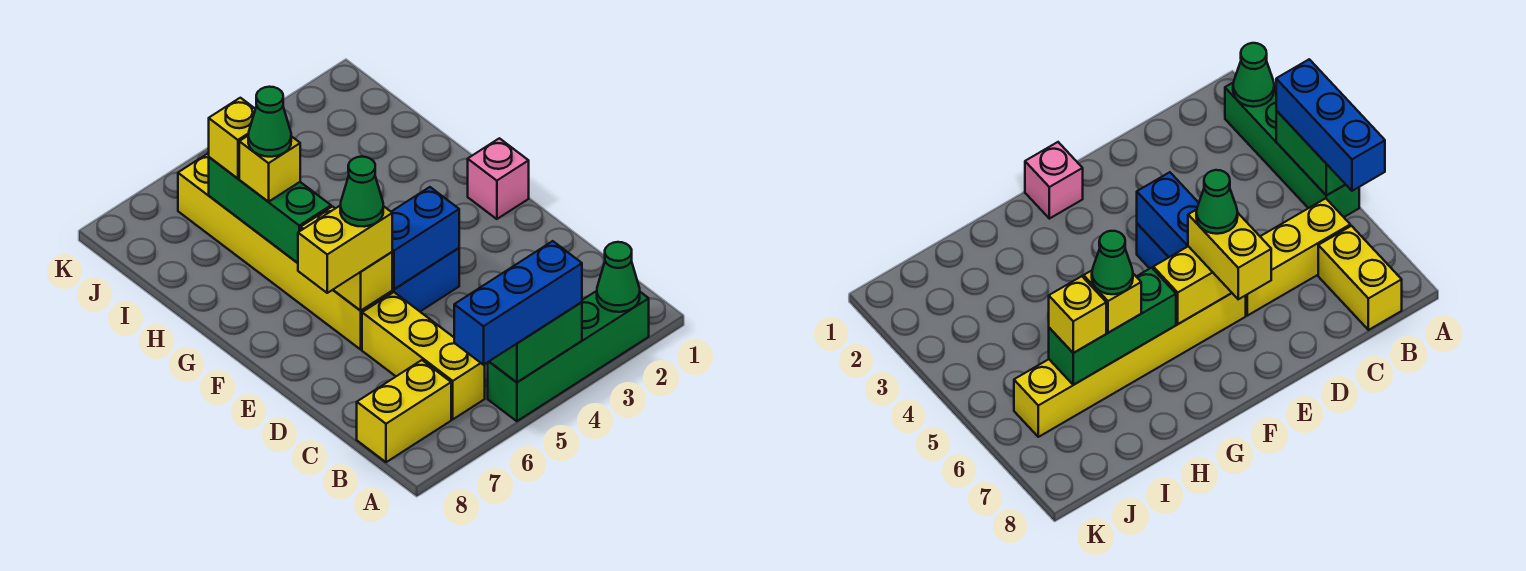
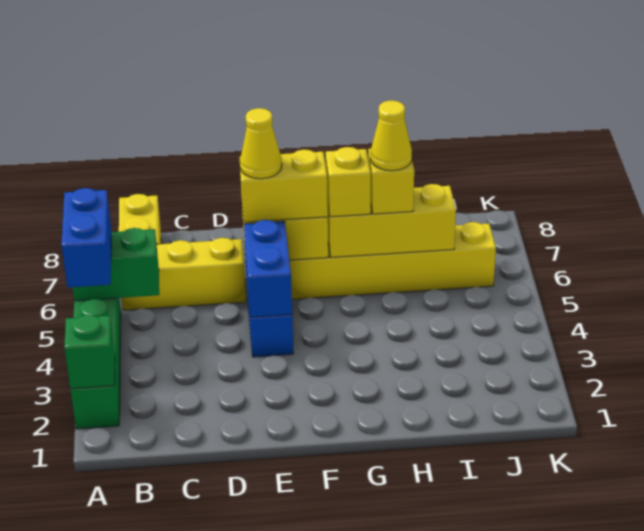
green cone A2 level 2 -> green brick A2 level 2
green brick A4:A5 level 2 -> green brick A5:B5 level 2
blue brick A4:A6 level 3 -> blue brick A4:A5 level 3
yellow brick E6:E7 level 3 -> yellow brick E6:F6 level 3
green cone E6 level 4 -> yellow cone E6 level 4
pink brick F1 level 1 -> none
green brick G6:I6 level 2 -> yellow brick G6:I6 level 2
green cone H6 level 4 -> yellow cone H6 level 4
yellow brick I6 level 3 -> yellow brick G6 level 3

